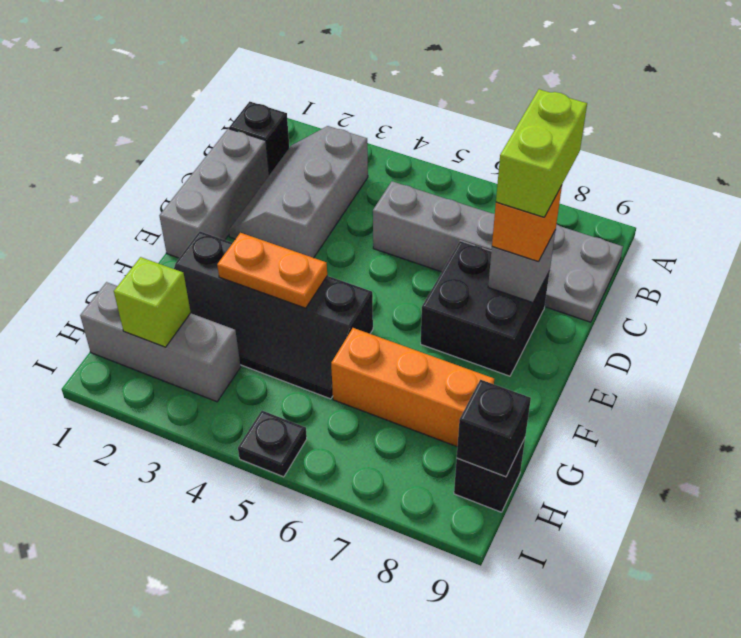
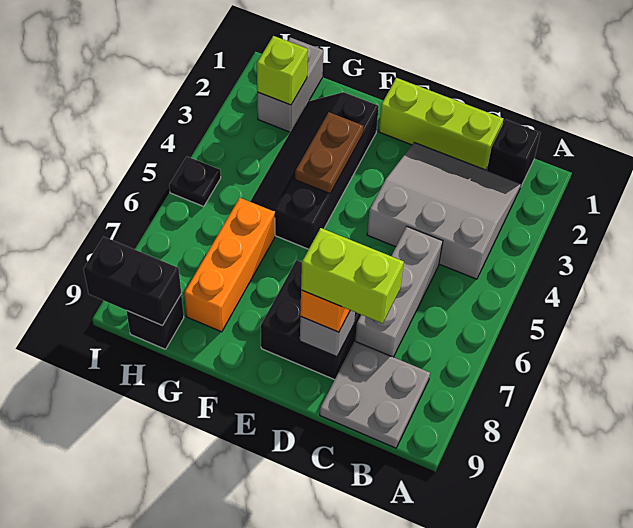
grey slope B2:D3 level 1 top 3 -> grey slope B2:D4 level 1 top 4
grey brick C1:E1 level 1 -> lime brick C1:E1 level 1
orange plate F3:F4 level 2 -> brown plate F3:F4 level 2
grey brick H1:H3 level 1 -> grey brick H1:H2 level 1
black brick H9 level 2 -> black brick H9:I9 level 2

